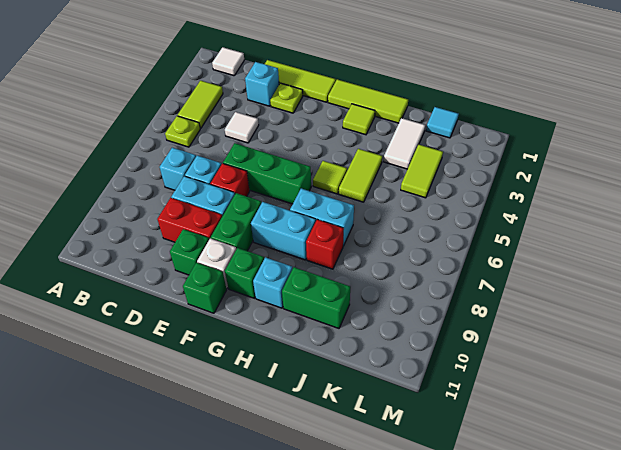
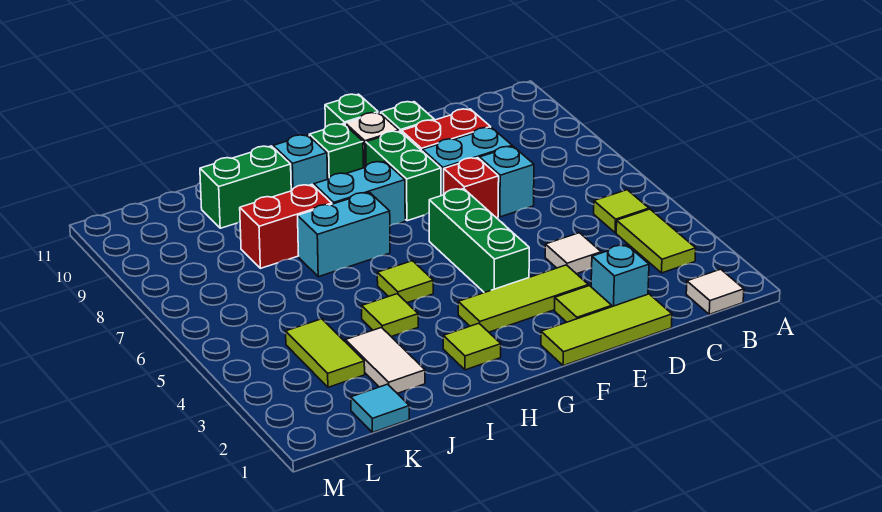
lime plate B5 level 1 -> lime tile B5 level 1
cyan brick C7 level 1 -> none
lime plate E2 level 1 -> lime tile E2 level 1
green brick E6:G6 level 1 -> green brick F4:F6 level 1
lime tile G1:I1 level 1 -> lime tile E3:G3 level 1
lime tile I4:I5 level 1 -> lime tile I4 level 1
red brick I8 level 1 -> red brick I8:J8 level 1

